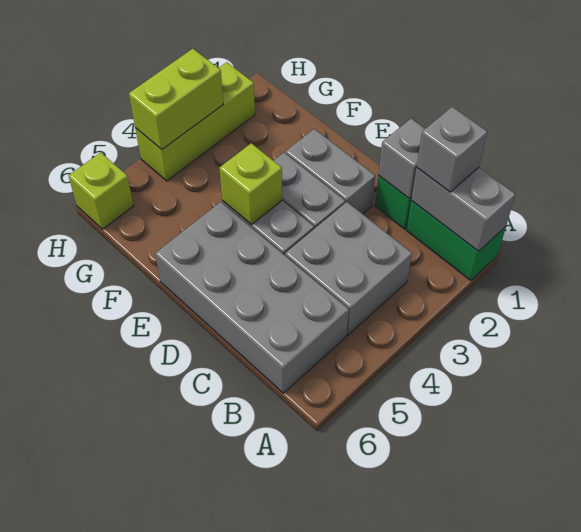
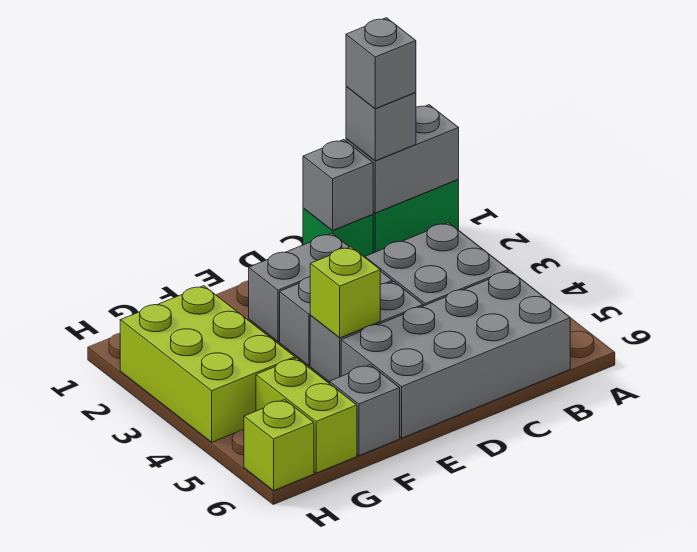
none -> grey brick B1 level 4
none -> grey brick F6 level 1
lime brick H2:H4 level 1 -> lime brick G2:H4 level 1
lime brick H3:H4 level 2 -> lime brick G5:G6 level 1

